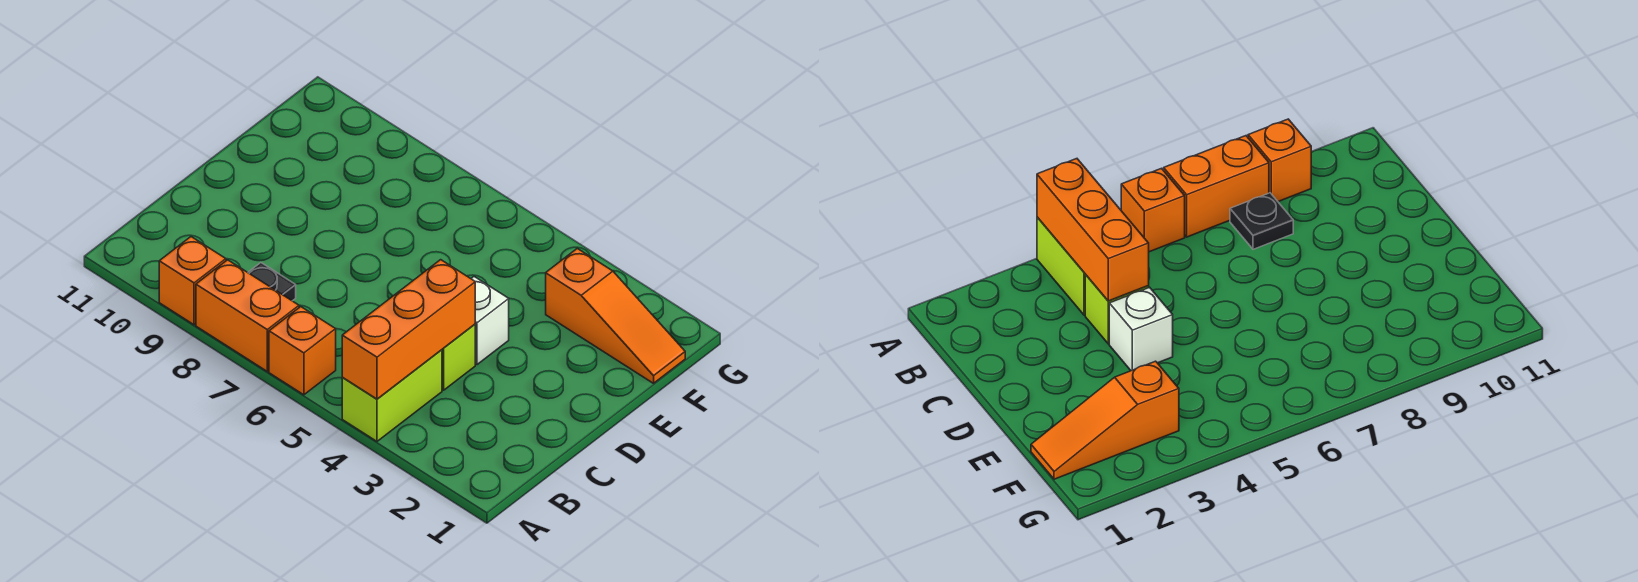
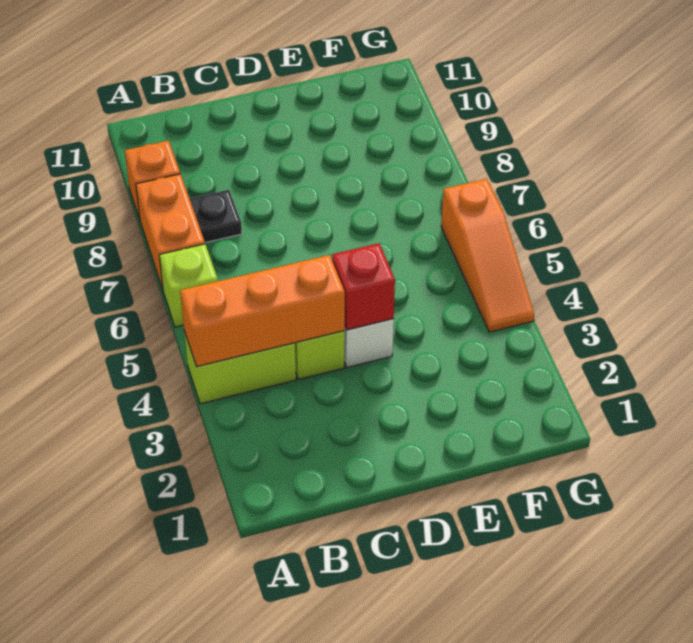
orange brick A6 level 1 -> lime brick A6 level 1
none -> red brick D4 level 2
orange slope F1:F3 level 1 top 3 -> orange slope G4:G6 level 1 top 6

